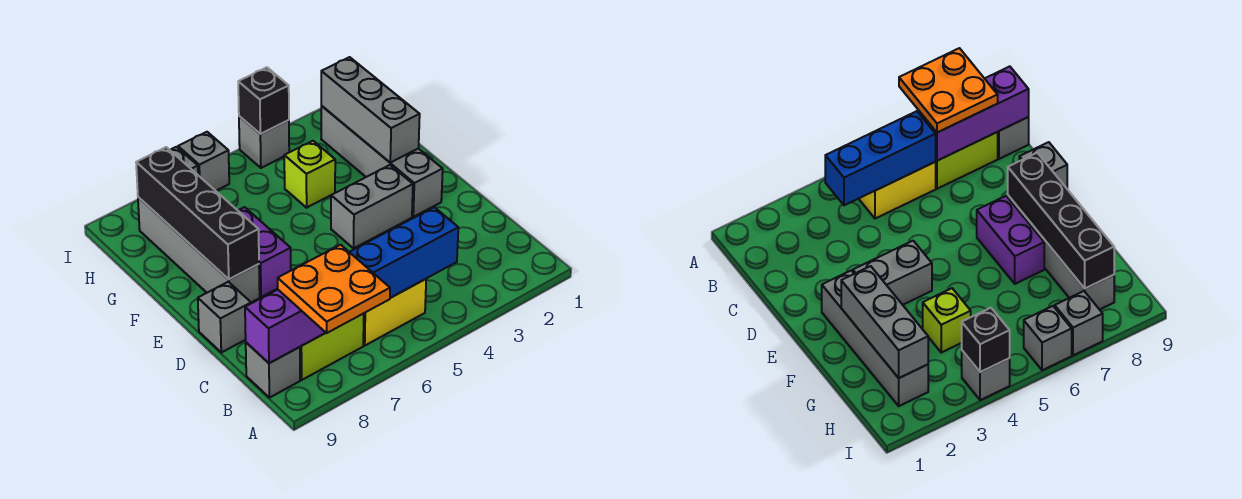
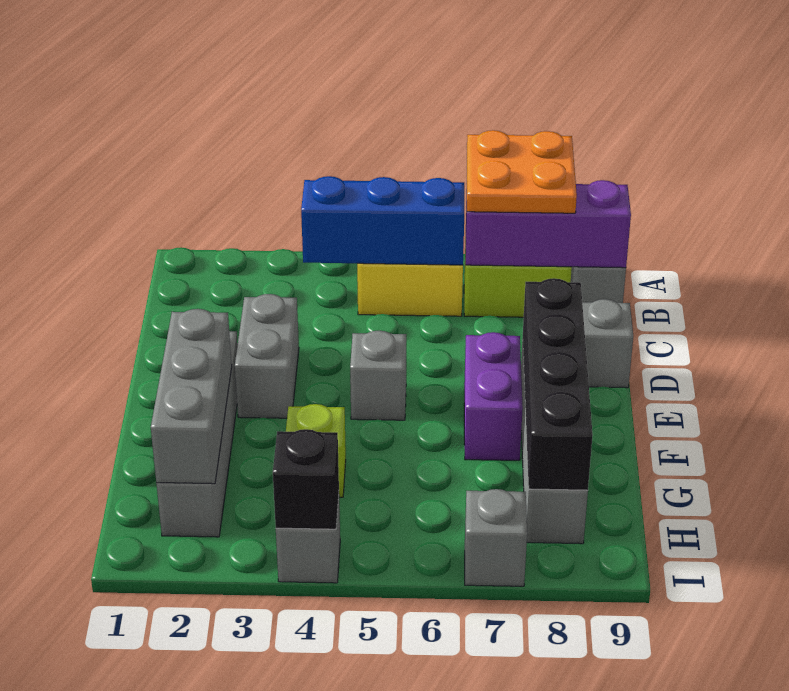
grey brick E3:E4 level 1 -> grey brick D3:E3 level 1
grey brick I6 level 1 -> grey brick E5 level 1

